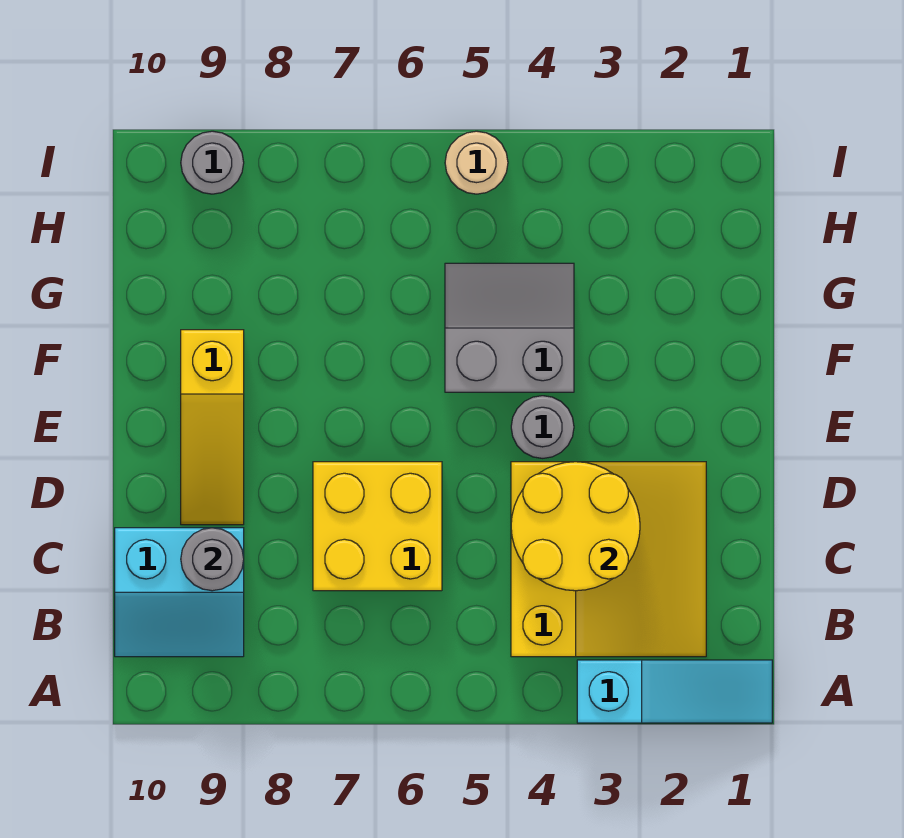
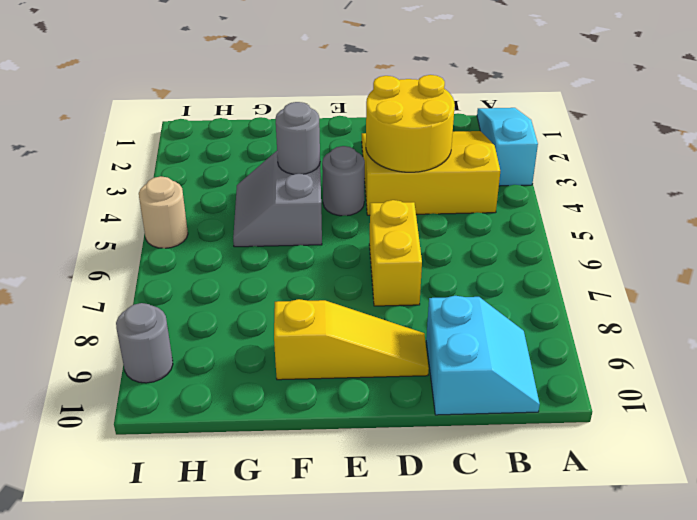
yellow brick C6:D7 level 1 -> yellow brick D6:D7 level 1
grey round brick C9 level 2 -> grey round brick F4 level 2

